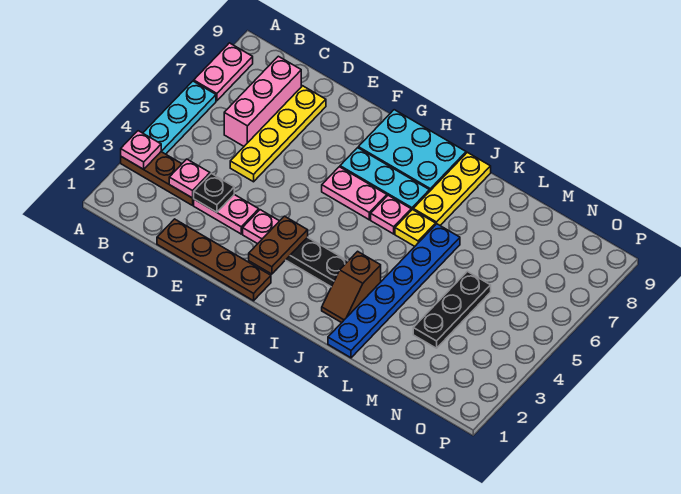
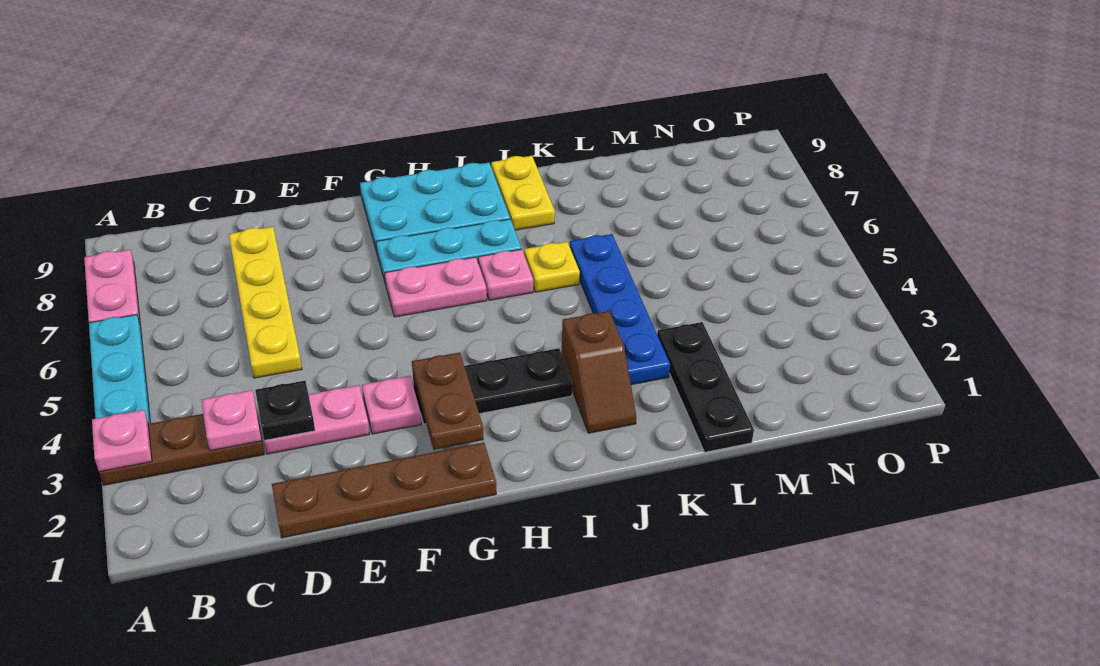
pink brick C6:C8 level 1 -> none
yellow plate J7:J9 level 1 -> yellow plate J8:J9 level 1
blue plate K1:K6 level 1 -> blue plate K3:K6 level 1
black plate M3:M5 level 1 -> black plate L1:L3 level 1

